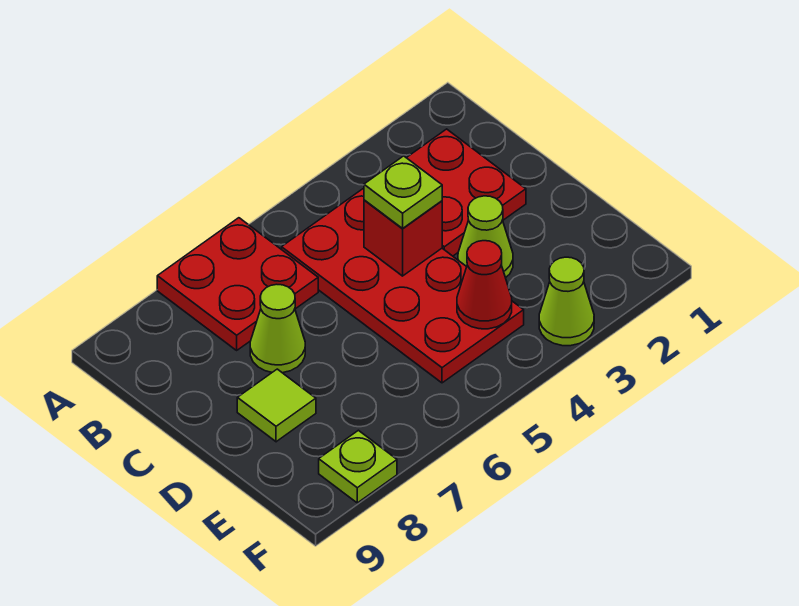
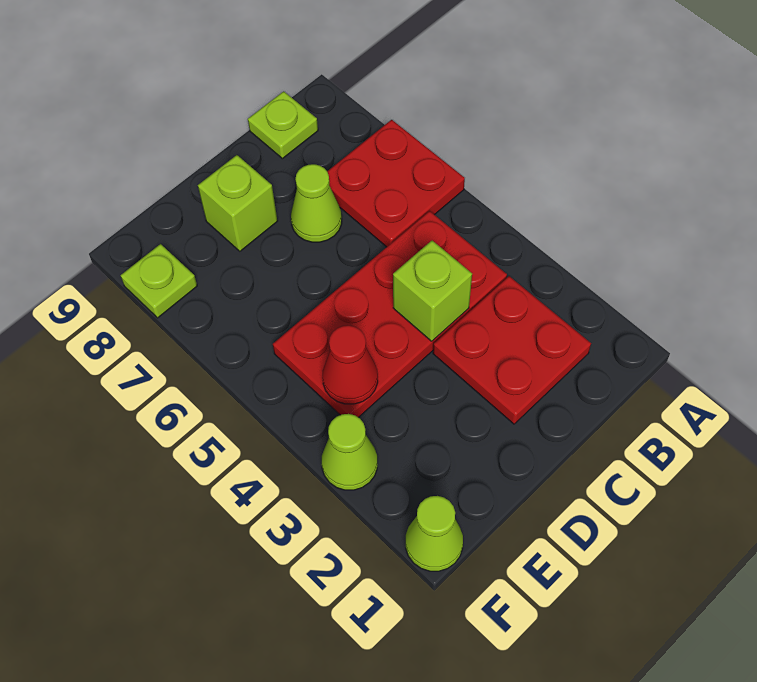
red brick C4 level 2 -> lime brick C4 level 2
lime plate C4 level 3 -> lime plate B9 level 1
lime cone D3 level 1 -> lime cone F1 level 1
lime tile D8 level 1 -> lime brick D8 level 1

